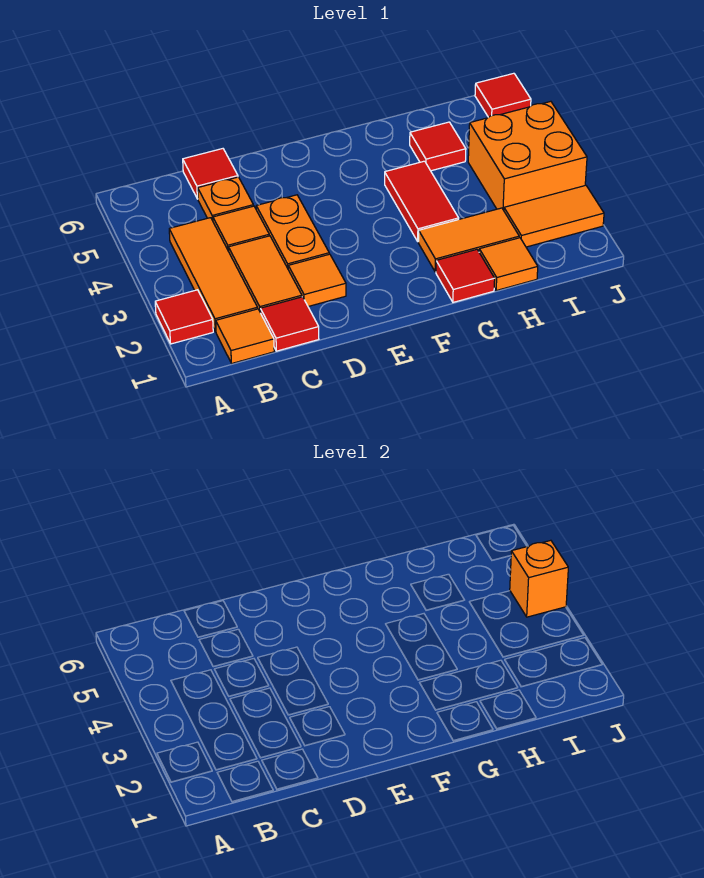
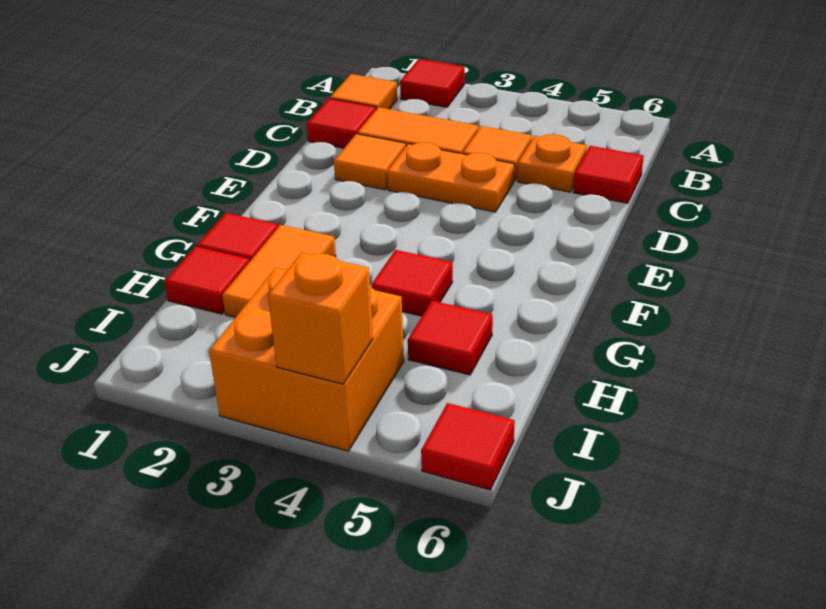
orange tile B2:B4 level 1 -> none
red tile G3:G4 level 1 -> red tile G4 level 1
orange tile H1 level 1 -> red tile H1 level 1
orange tile I2:J2 level 1 -> none

